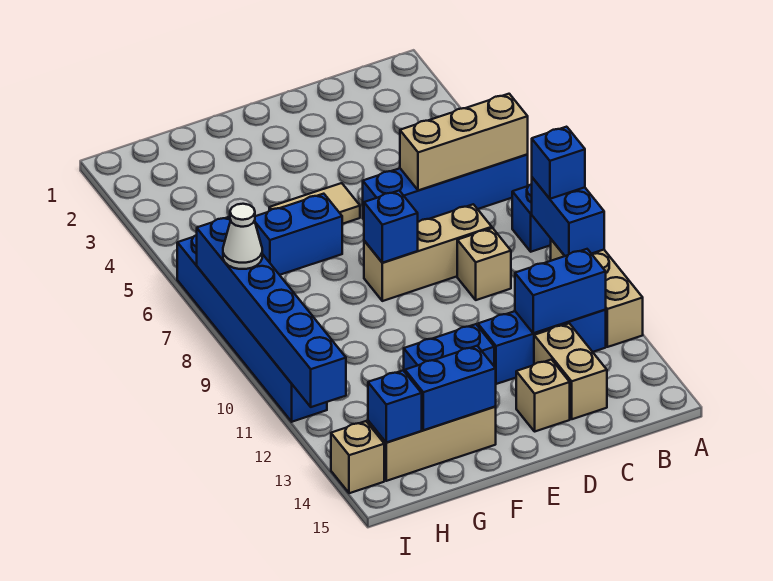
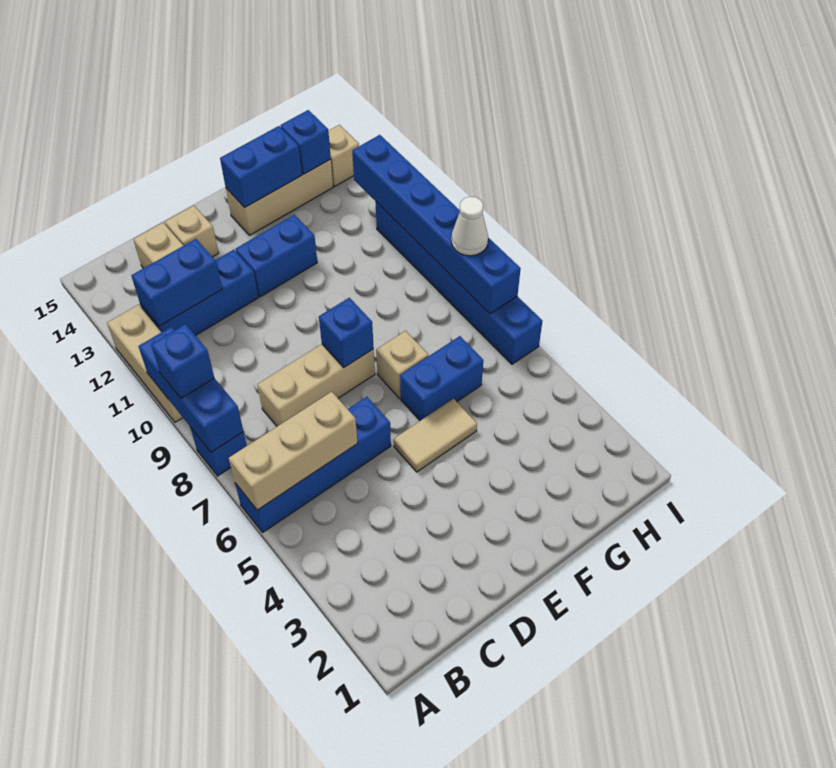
blue brick A9:A10 level 2 -> blue brick A8:A10 level 2
tan brick C9 level 1 -> tan brick F7 level 1

